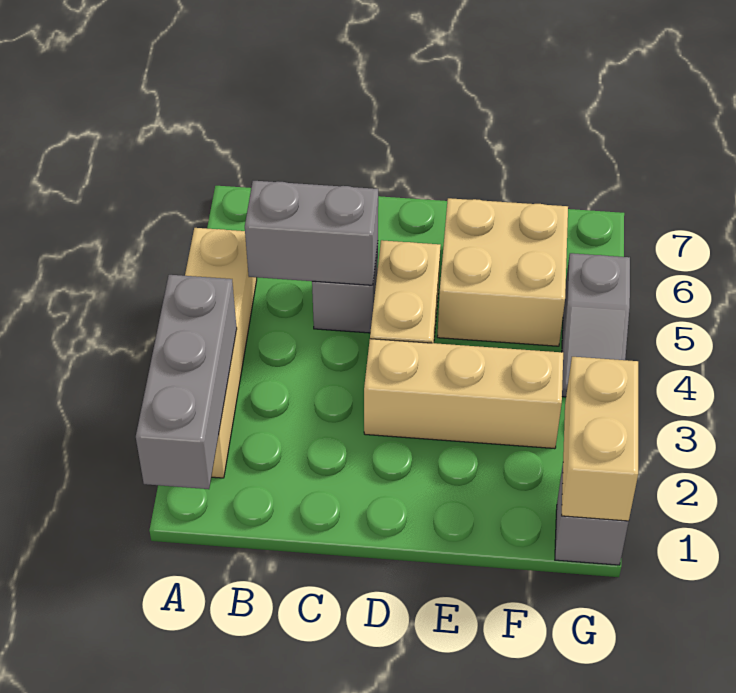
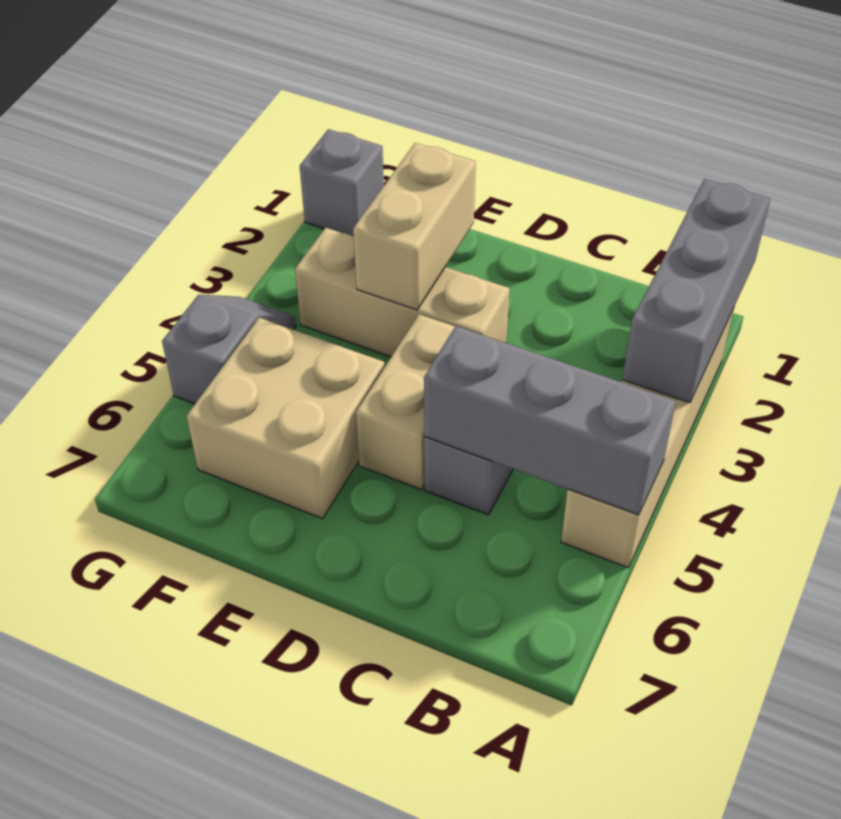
grey brick B5:C5 level 2 -> grey brick A5:C5 level 2
tan brick G1:G2 level 2 -> tan brick E2:E3 level 2

